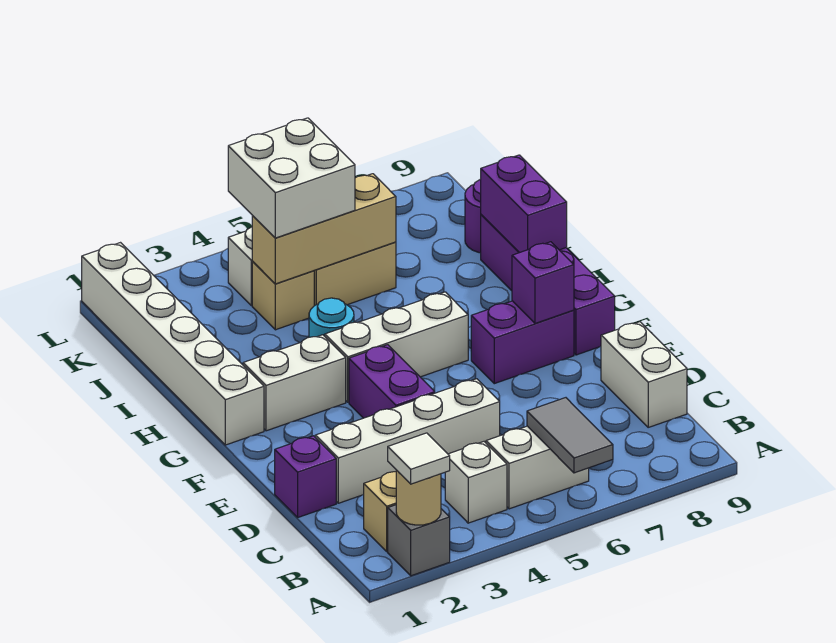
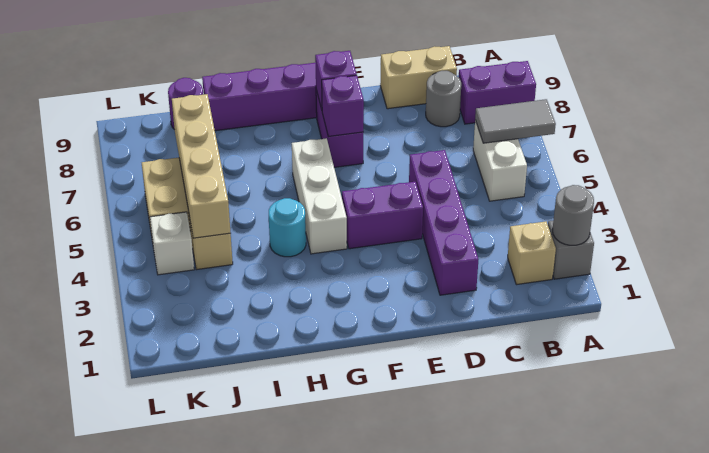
tan round brick A2 level 2 -> grey round brick A2 level 2
white tile A2 level 3 -> none
white brick B4 level 1 -> none
none -> grey round brick C8 level 1
white brick C9:D9 level 1 -> tan brick C9:D9 level 1
purple brick D1 level 1 -> purple brick F7 level 2
white brick D2:D5 level 1 -> purple brick D2:D5 level 1
white brick G1:L1 level 1 -> none
white brick G2:G3 level 1 -> none
purple brick H9:I9 level 2 -> purple brick A8:B8 level 1
tan brick J4:J6 level 2 -> tan brick J4:J7 level 2
white brick J4:K5 level 3 -> none

